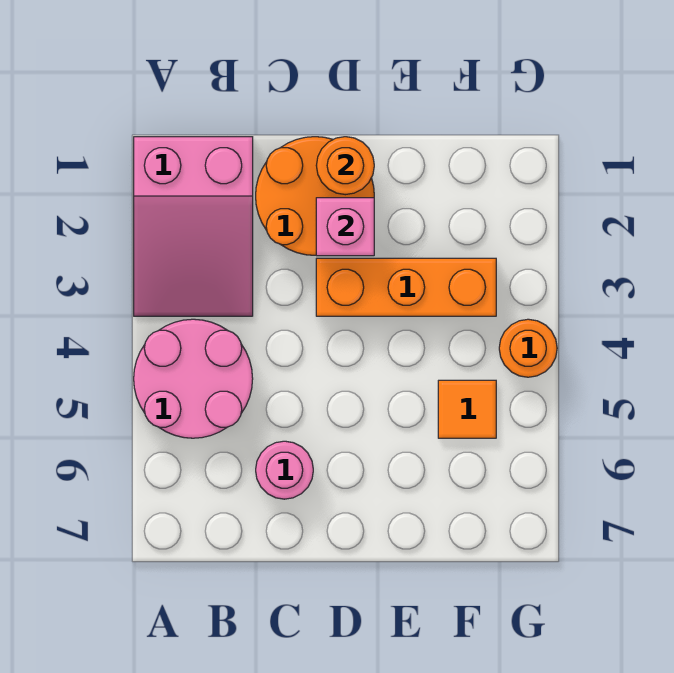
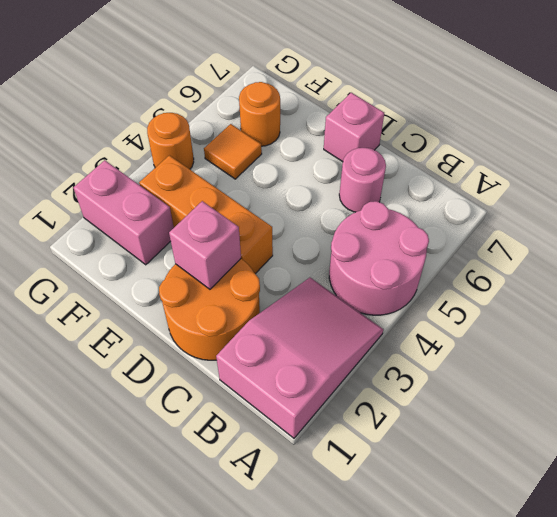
orange round brick D1 level 2 -> orange round brick F6 level 1
none -> pink brick D7 level 1
none -> pink brick F2:G2 level 1

